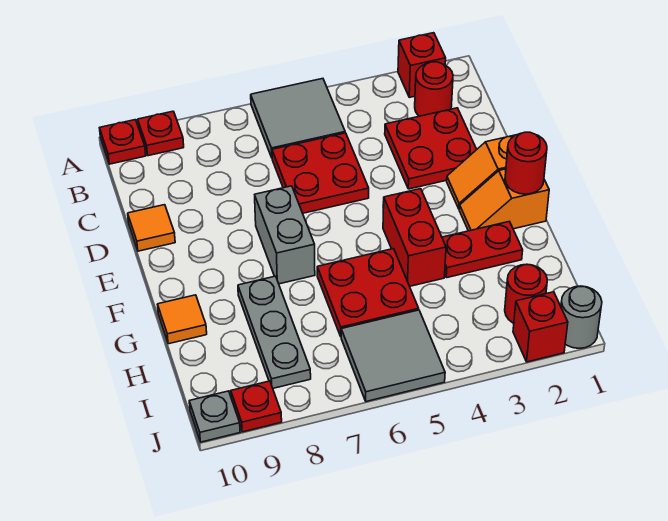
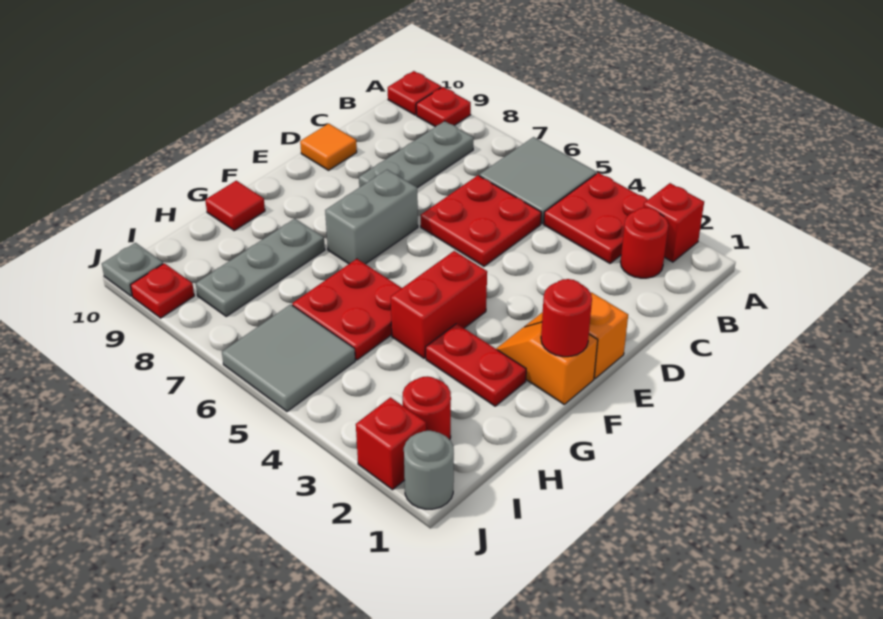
none -> grey plate B8:D8 level 1
red plate C2:D3 level 1 -> red plate A3:B4 level 1
orange tile G10 level 1 -> red tile G10 level 1

